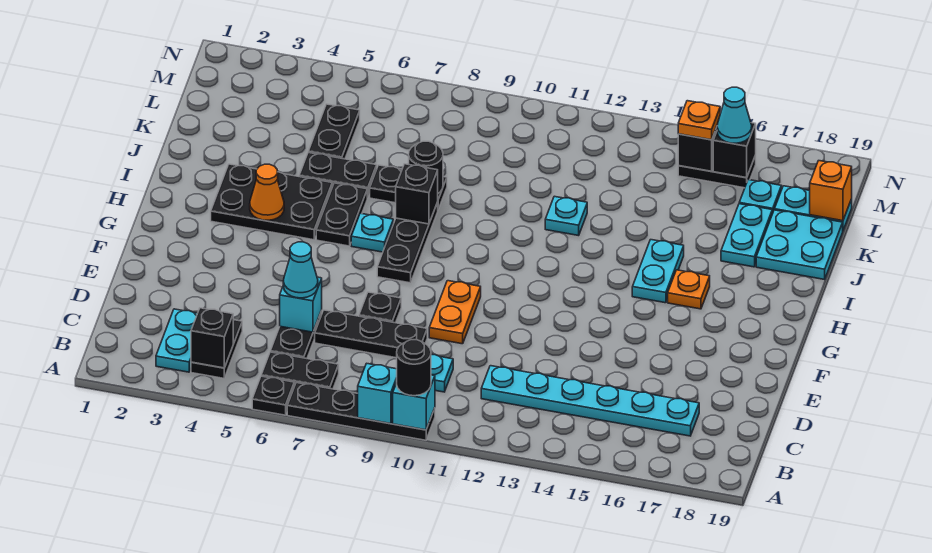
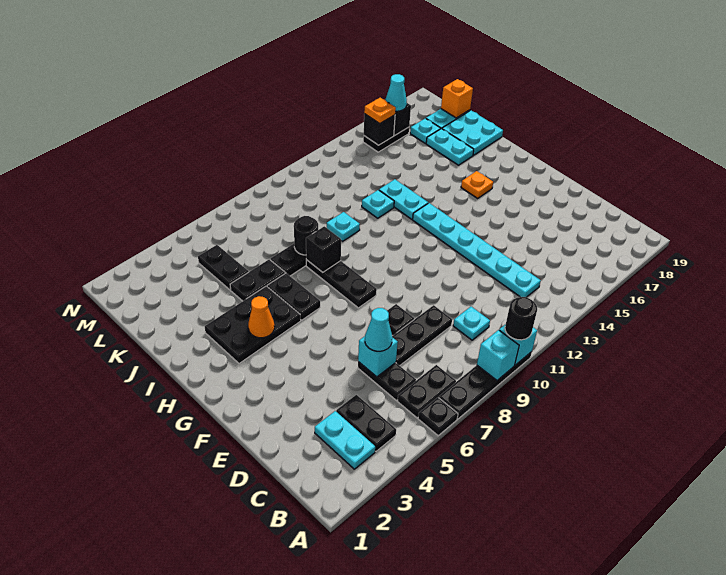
black brick B4 level 2 -> none
cyan plate C12:C17 level 1 -> cyan plate C13:H13 level 1
orange plate E10:F10 level 1 -> none
cyan plate H7 level 1 -> cyan plate J10 level 1
cyan plate H15:I15 level 1 -> cyan plate I13:J13 level 1

